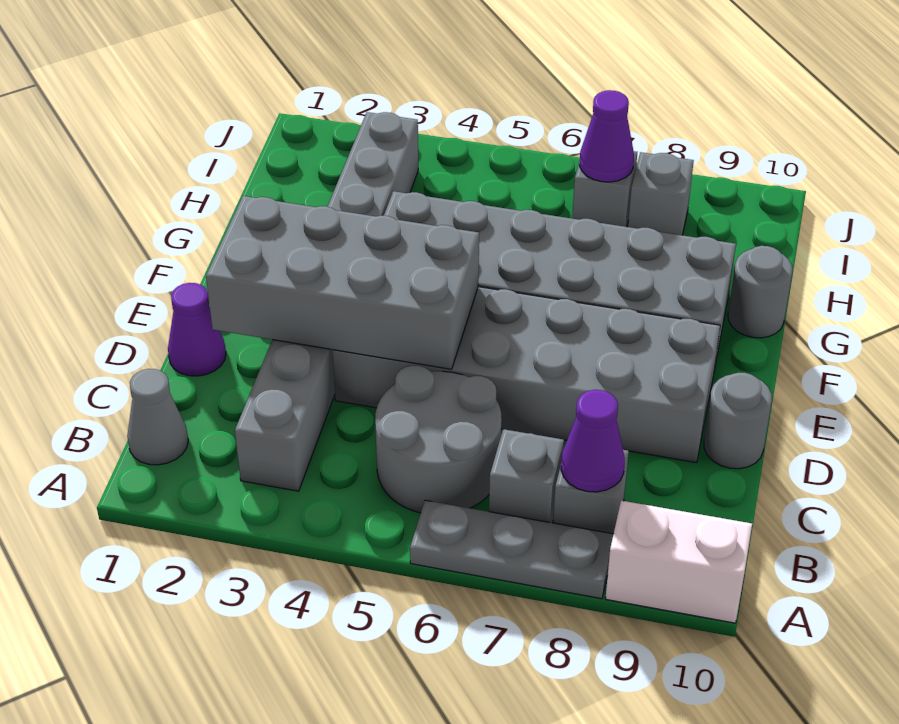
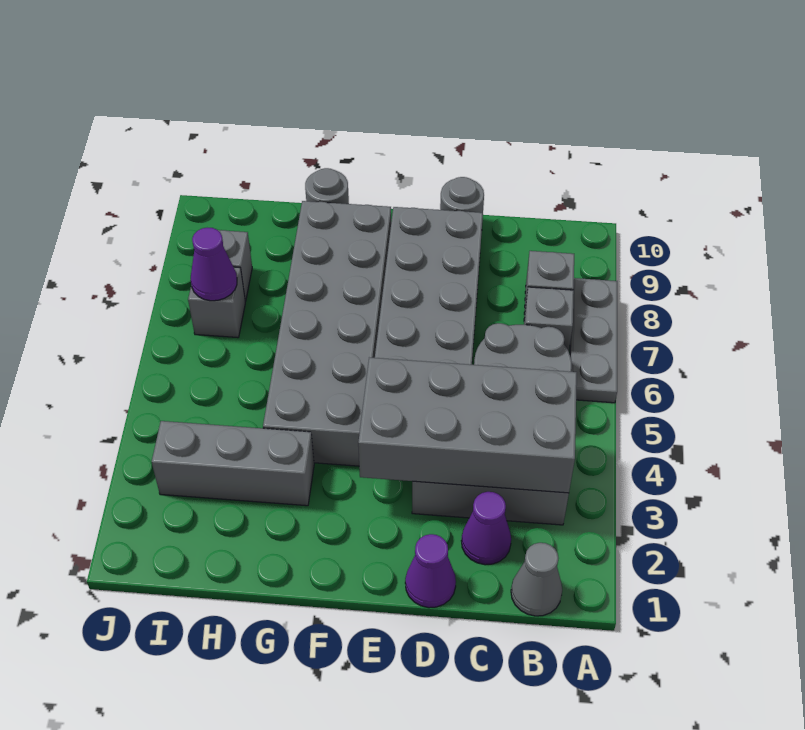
white brick A9:A10 level 1 -> none
purple cone B8 level 2 -> purple cone C2 level 1
grey brick D2:E5 level 2 -> grey brick B3:E4 level 2

